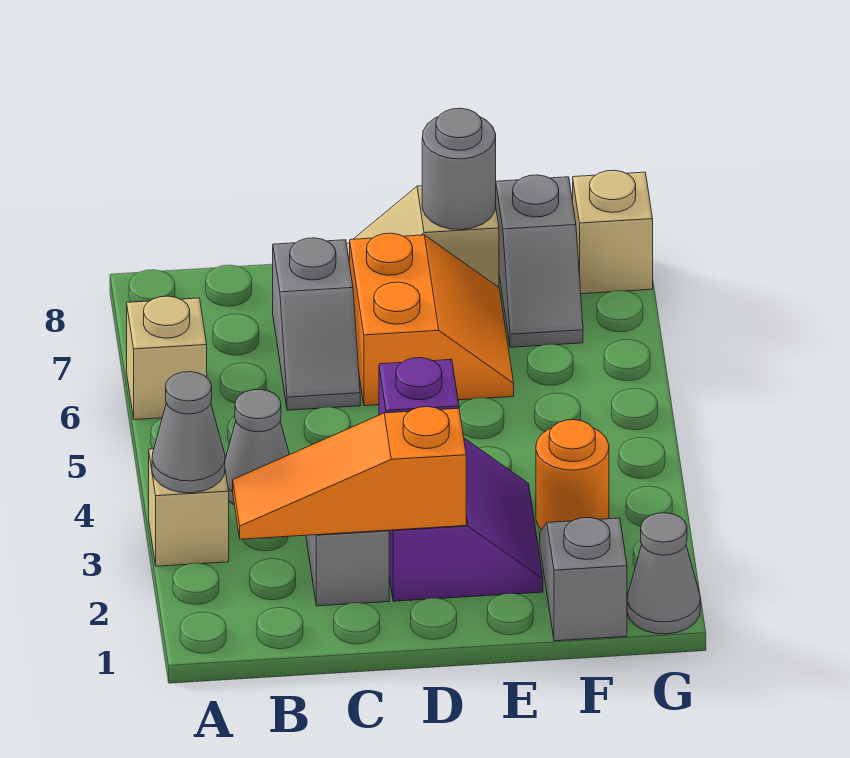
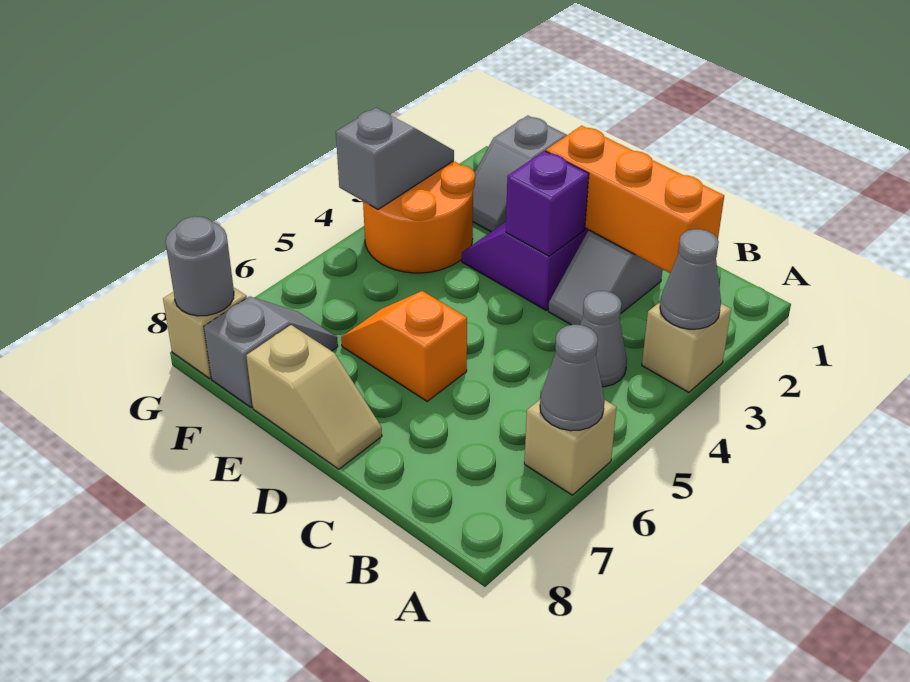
orange slope B2:D2 level 2 top D -> orange brick B2:D2 level 2
grey slope C6:C7 level 1 top 7 -> grey slope G3:G4 level 2 top 4
orange slope D6:E7 level 1 top D -> orange slope D6:E6 level 1 top D
grey round brick E8 level 2 -> grey round brick G8 level 2
orange round brick F3 level 1 -> orange round brick F3:G4 level 1
grey cone G1 level 1 -> grey cone A6 level 2

